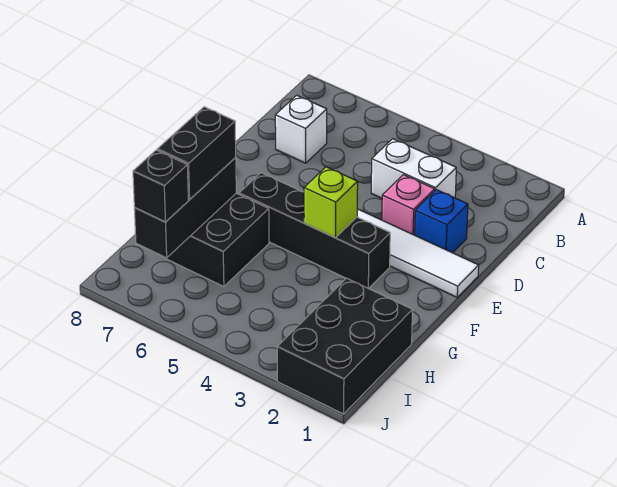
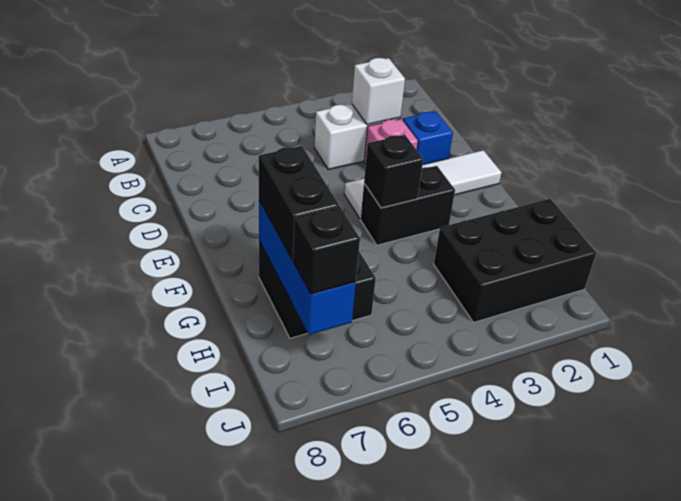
white brick C7 level 1 -> white brick C3 level 2
black brick F3:F6 level 1 -> black brick F3:F4 level 1
lime brick F4 level 2 -> black brick F4 level 2
black brick G7:I7 level 2 -> blue brick G7:I7 level 2
black brick H1:J2 level 1 -> black brick H1:I3 level 1

